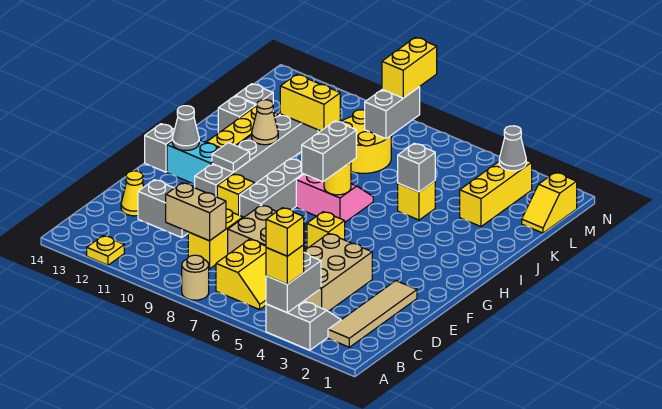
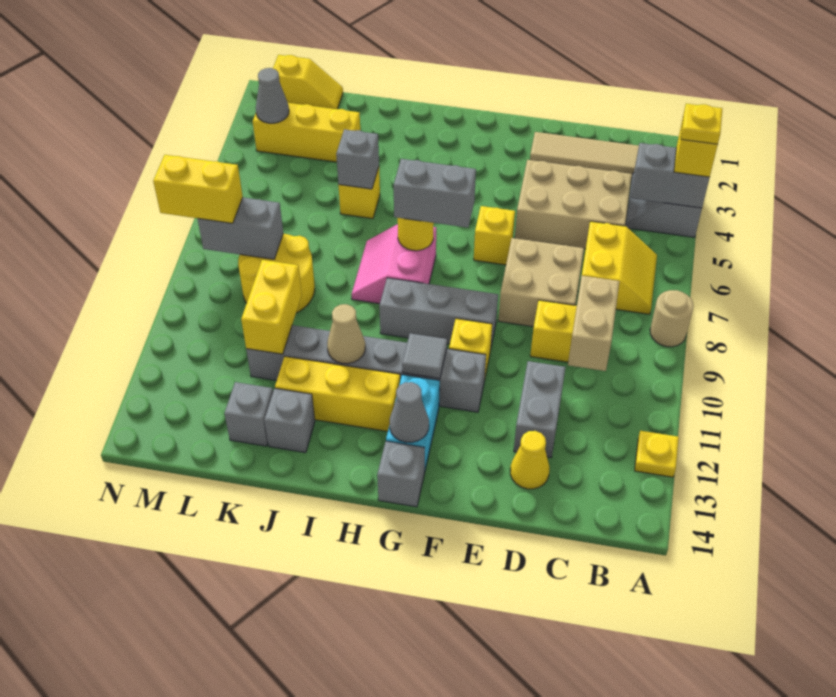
yellow brick A4 level 4 -> yellow plate A4 level 4
yellow slope B6:C7 level 1 top 7 -> yellow slope B6:C7 level 1 top C

